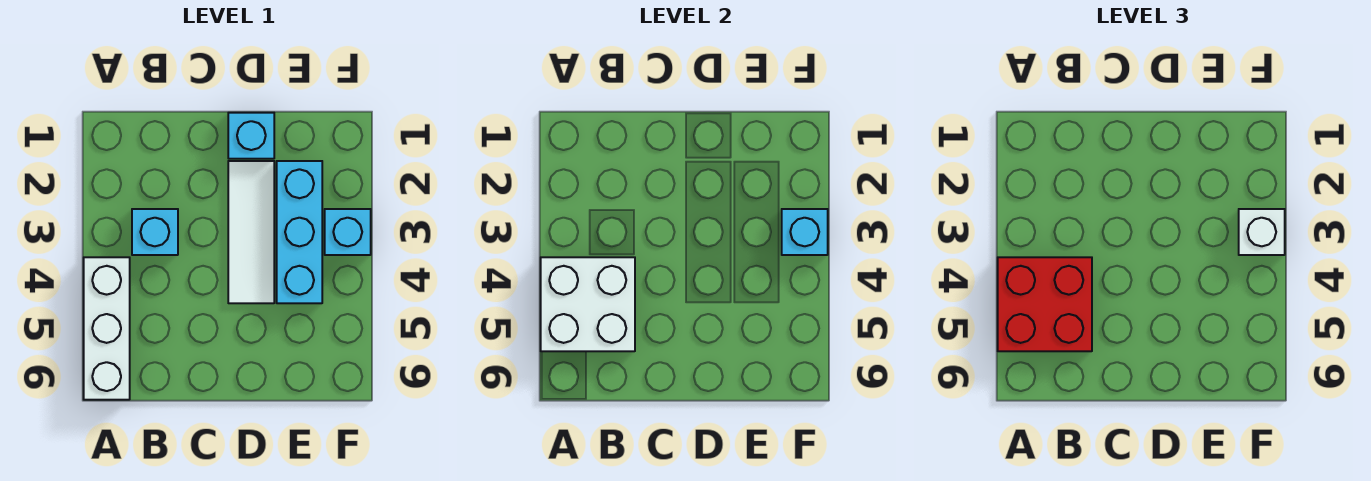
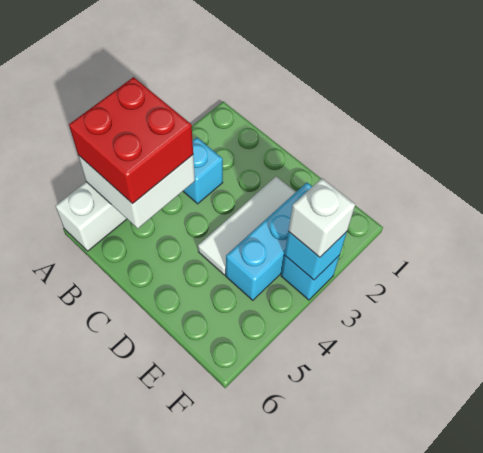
cyan brick D1 level 1 -> none

